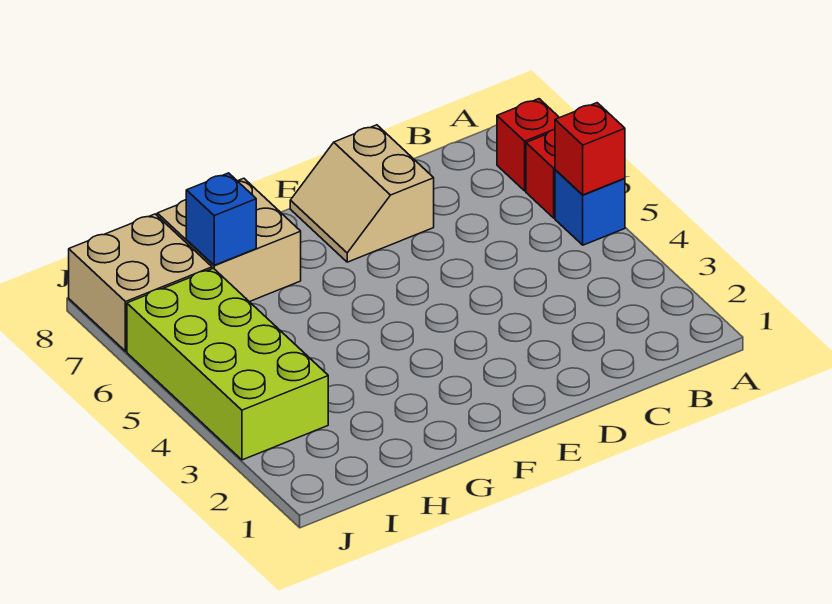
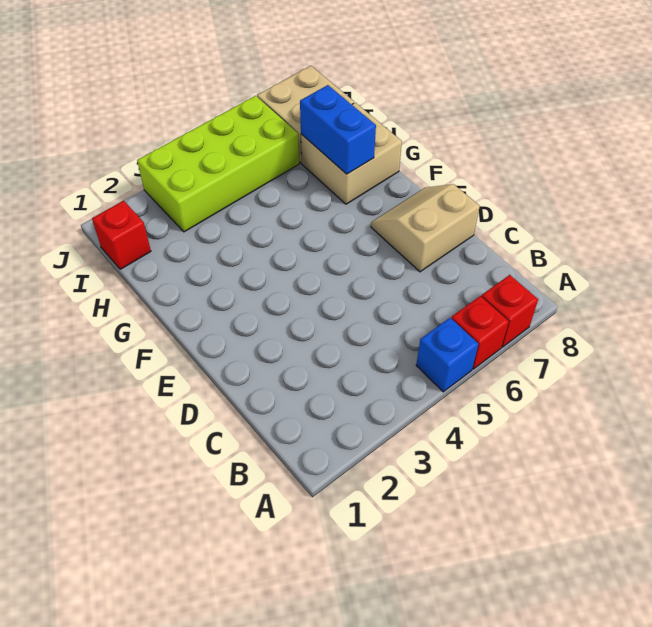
red brick A5 level 2 -> red brick I1 level 1
blue brick H7 level 2 -> blue brick G7:H7 level 2

